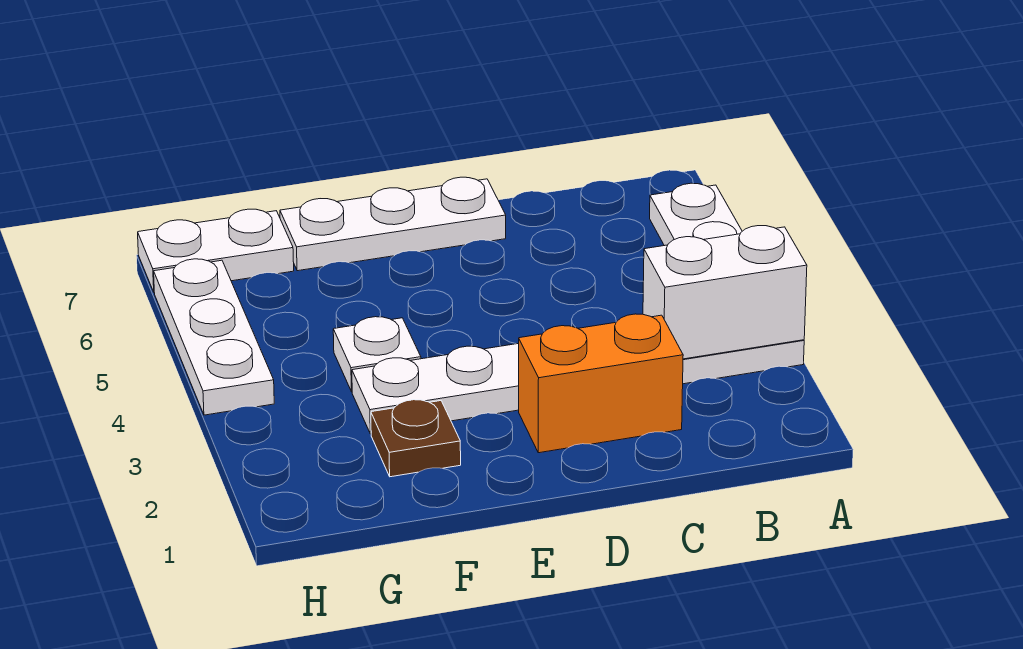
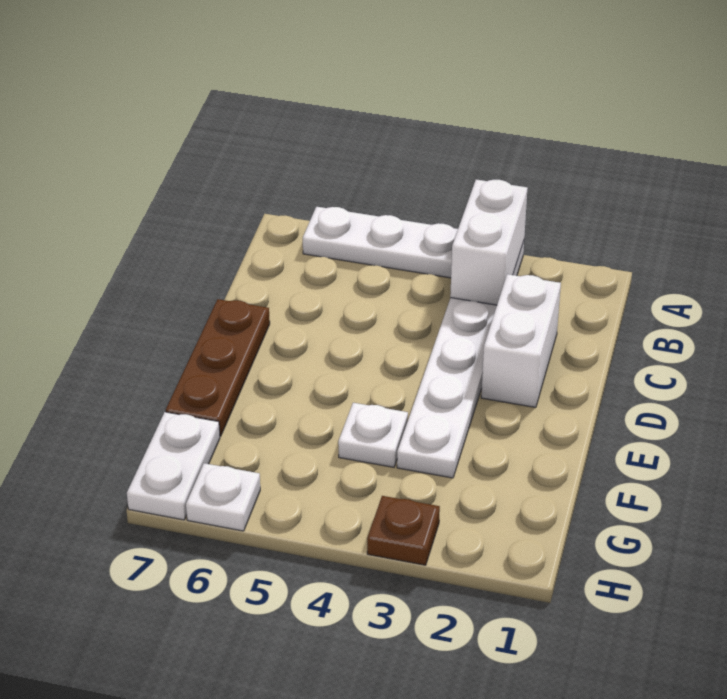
orange brick C2:D2 level 1 -> white brick C2:D2 level 1
white plate D7:F7 level 1 -> brown plate D7:F7 level 1
brown plate F2 level 1 -> brown plate H3 level 1
white plate H4:H6 level 1 -> white plate H6 level 1

